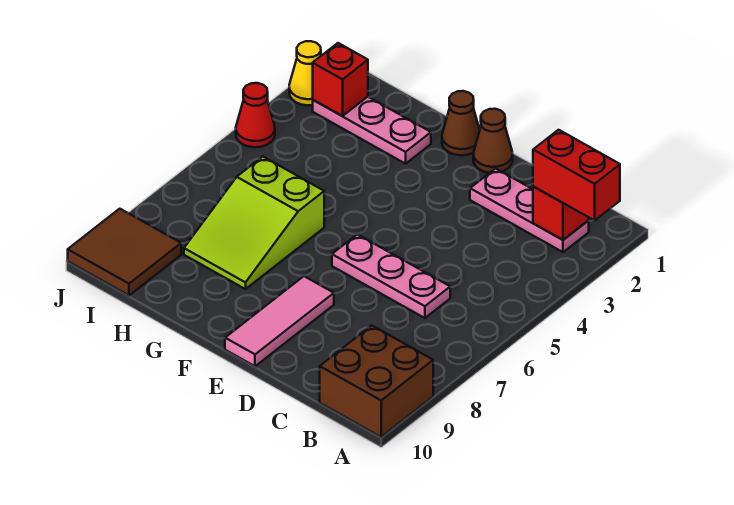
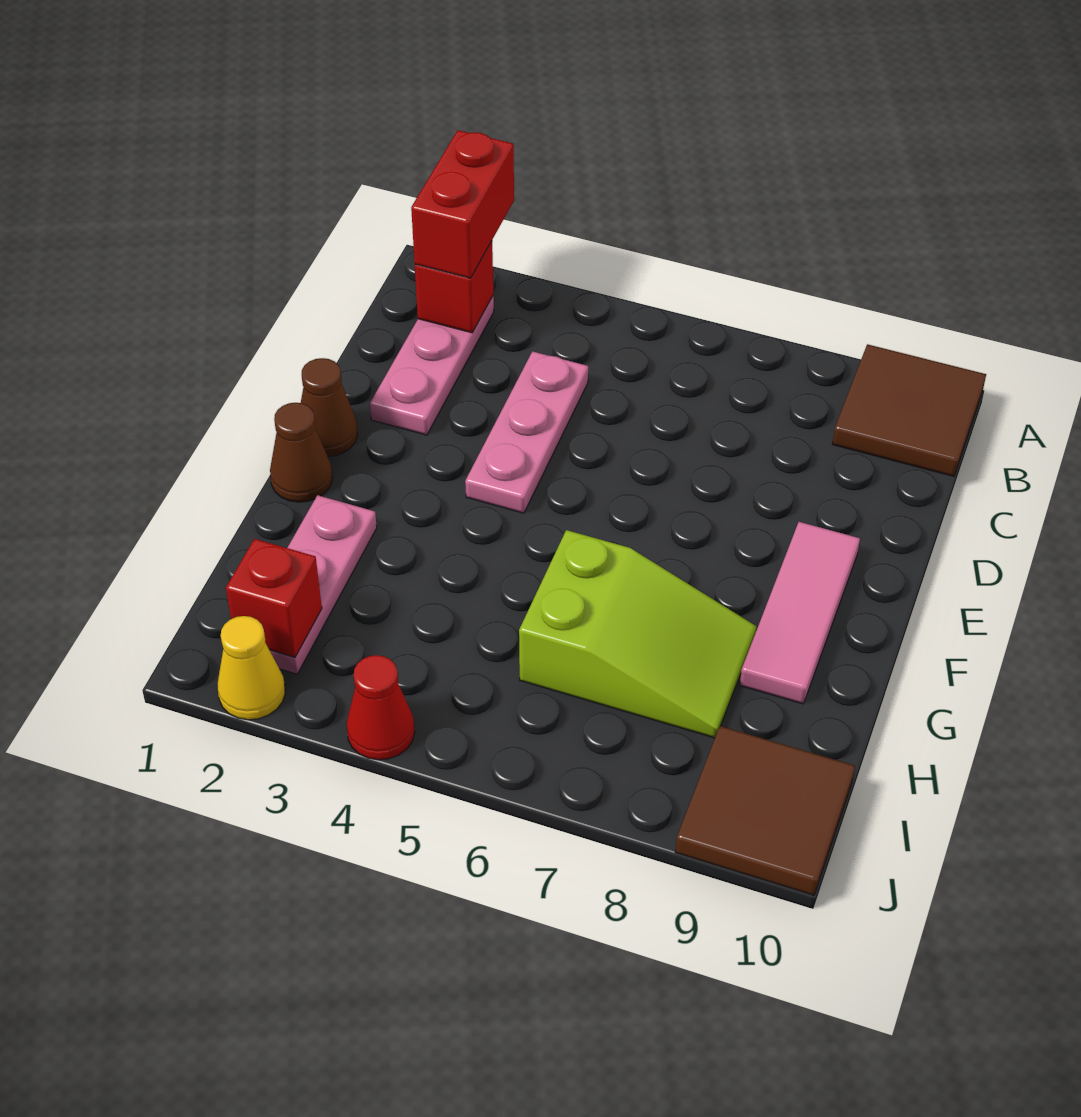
brown brick A9:B10 level 1 -> brown tile A9:B10 level 1
pink plate C6:E6 level 1 -> pink plate C4:E4 level 1
pink tile E8:E10 level 1 -> pink tile E9:G9 level 1

